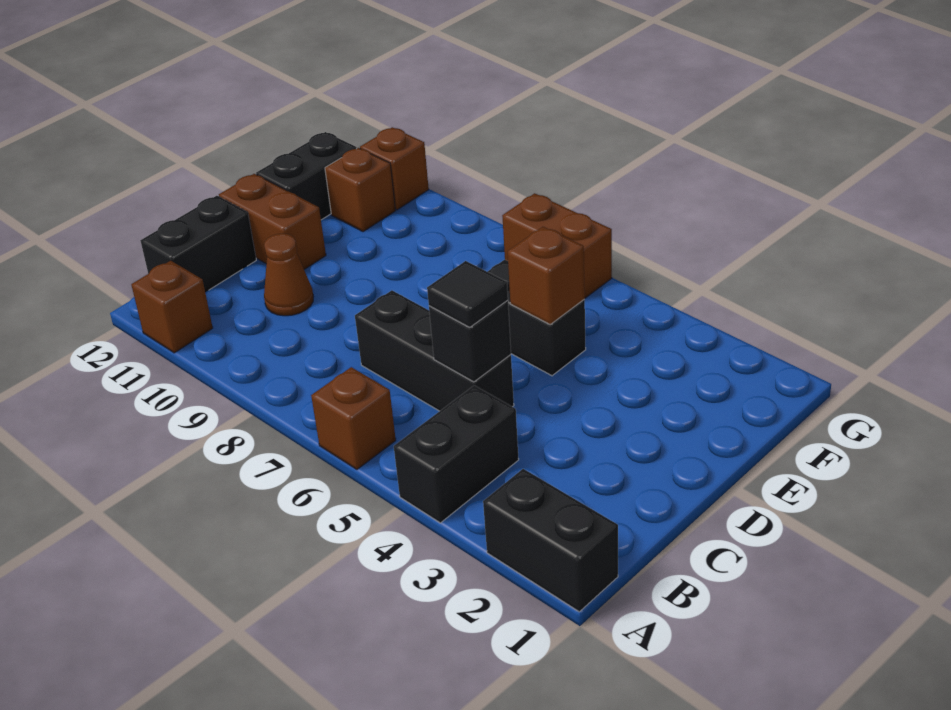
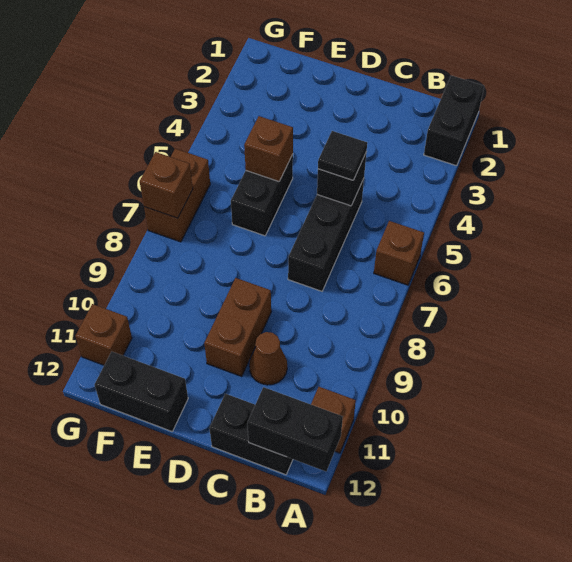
black brick A4:B4 level 1 -> black brick A12:B12 level 2
brown brick D11:D12 level 1 -> brown brick D9:D10 level 1
brown brick F11 level 1 -> brown brick G7 level 2

